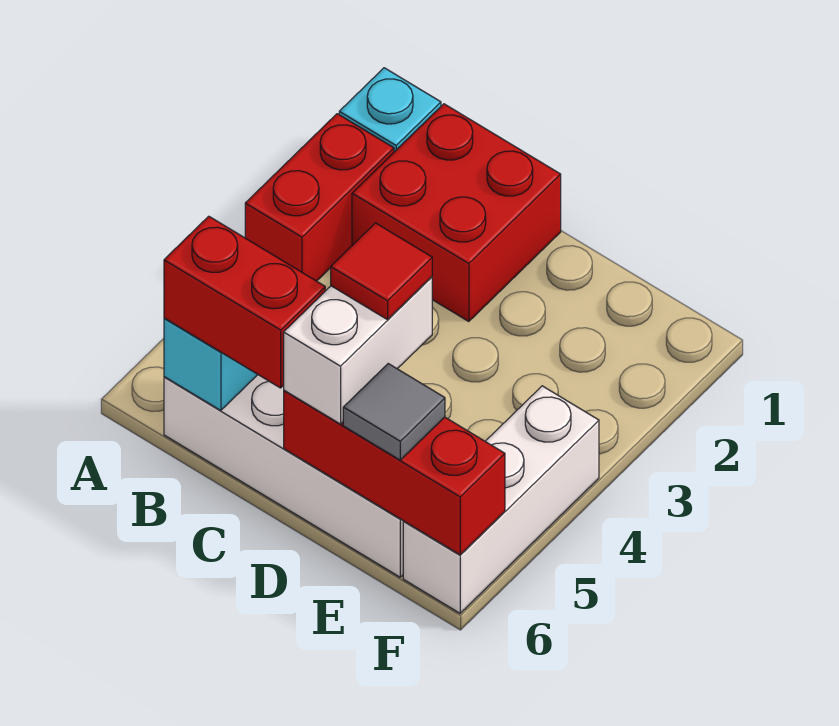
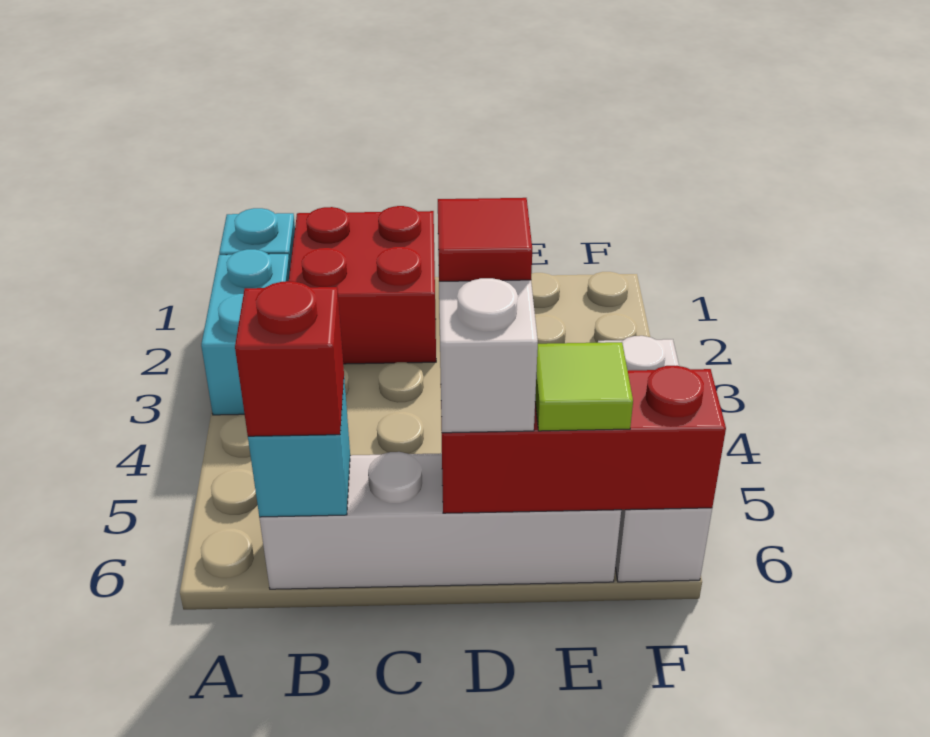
red brick A2:A3 level 1 -> cyan brick A2:A3 level 1
red brick B6:C6 level 3 -> red brick B6 level 3
grey tile E6 level 3 -> lime tile E6 level 3

